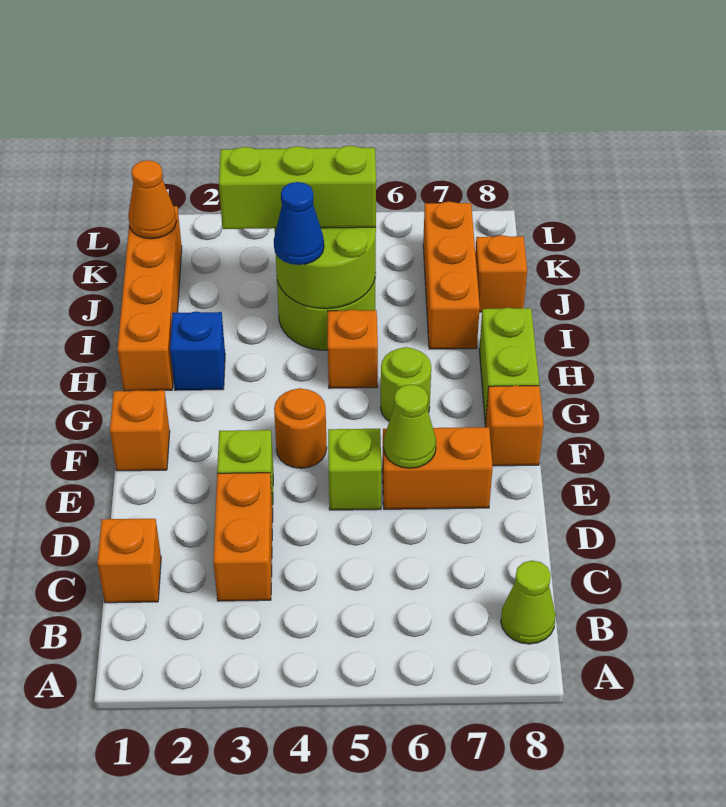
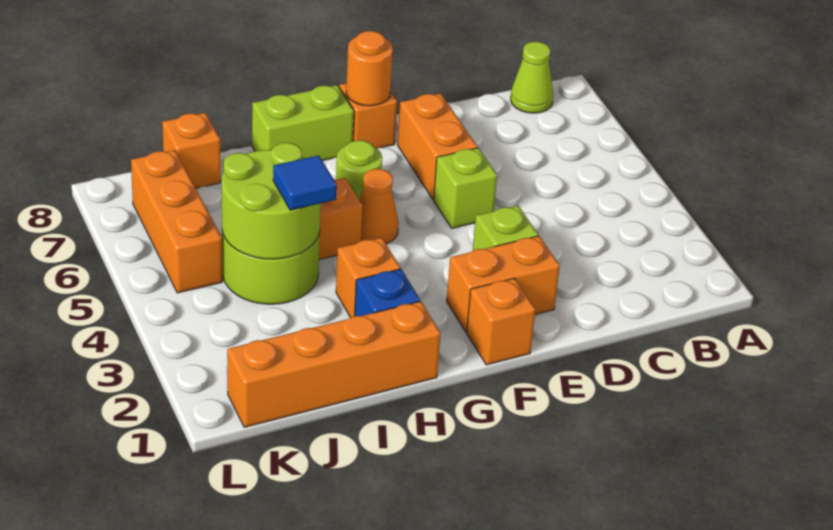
orange brick C1 level 1 -> orange brick H3 level 1
orange brick C3:D3 level 1 -> orange brick E2:F2 level 1
lime cone E6 level 2 -> none
orange round brick F4 level 1 -> orange round brick F8 level 2
blue cone I4 level 3 -> blue tile I4 level 3
orange brick I7:K7 level 1 -> orange brick K5:K7 level 1
lime brick J3:J5 level 3 -> none
orange cone K1 level 2 -> orange cone G5 level 1

